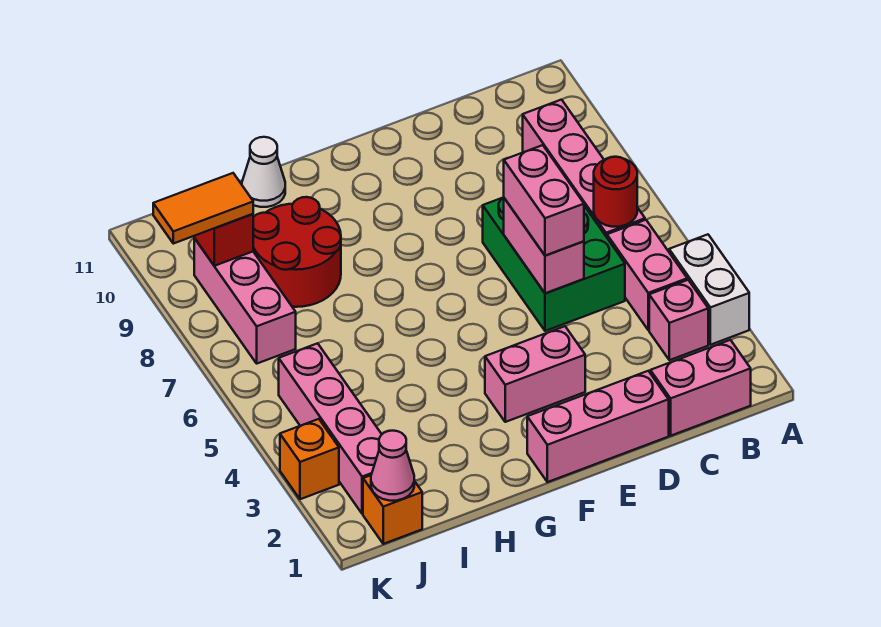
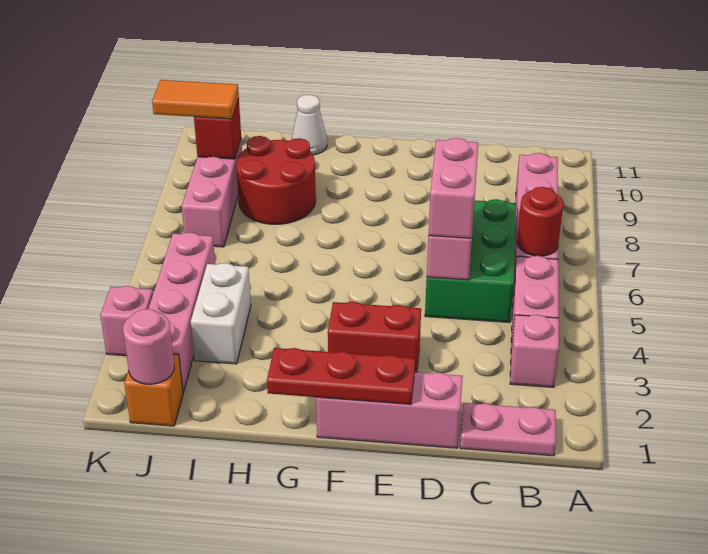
white brick A3:A4 level 1 -> white brick I3:I4 level 1
pink brick B1:C1 level 1 -> pink plate B1:C1 level 1
none -> red plate E1:G1 level 2
pink brick E3:F3 level 1 -> red brick E3:F3 level 1
pink cone J1 level 2 -> pink round brick J1 level 2
orange brick K3 level 1 -> pink brick K3 level 1

